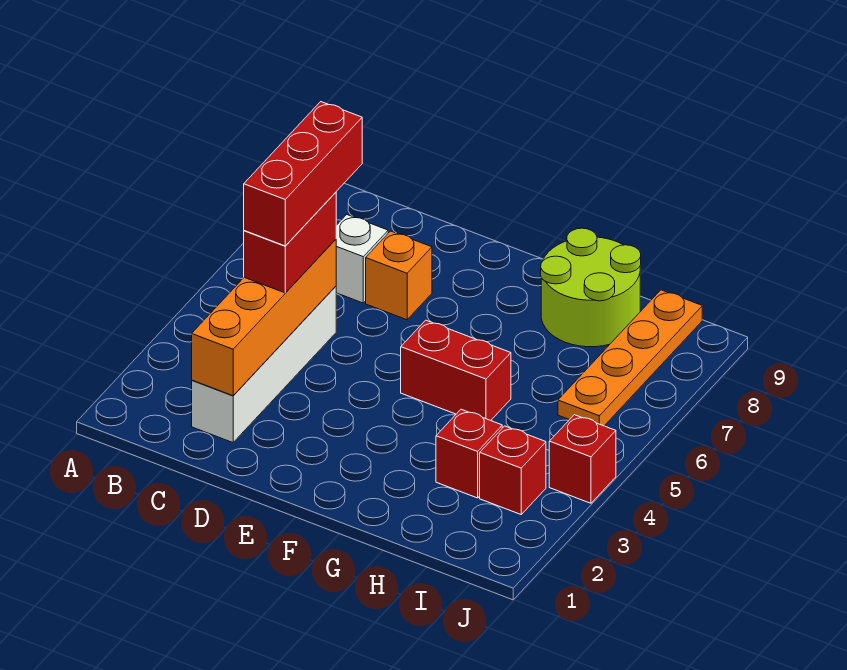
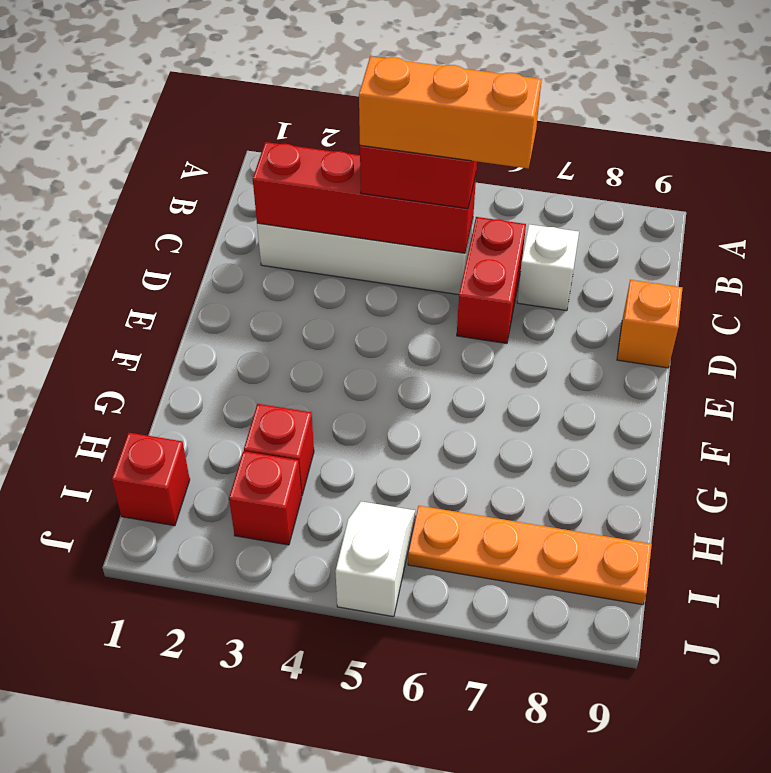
orange brick C2:C5 level 2 -> red brick C2:C5 level 2
red brick C4:C6 level 4 -> orange brick C4:C6 level 4
orange brick D7 level 1 -> orange brick D9 level 1
red brick F5:G5 level 1 -> red brick C6:D6 level 1
lime round brick G8:H9 level 1 -> none
none -> white slope I5:J5 level 1 top J
red brick J4 level 1 -> red brick I1 level 1

